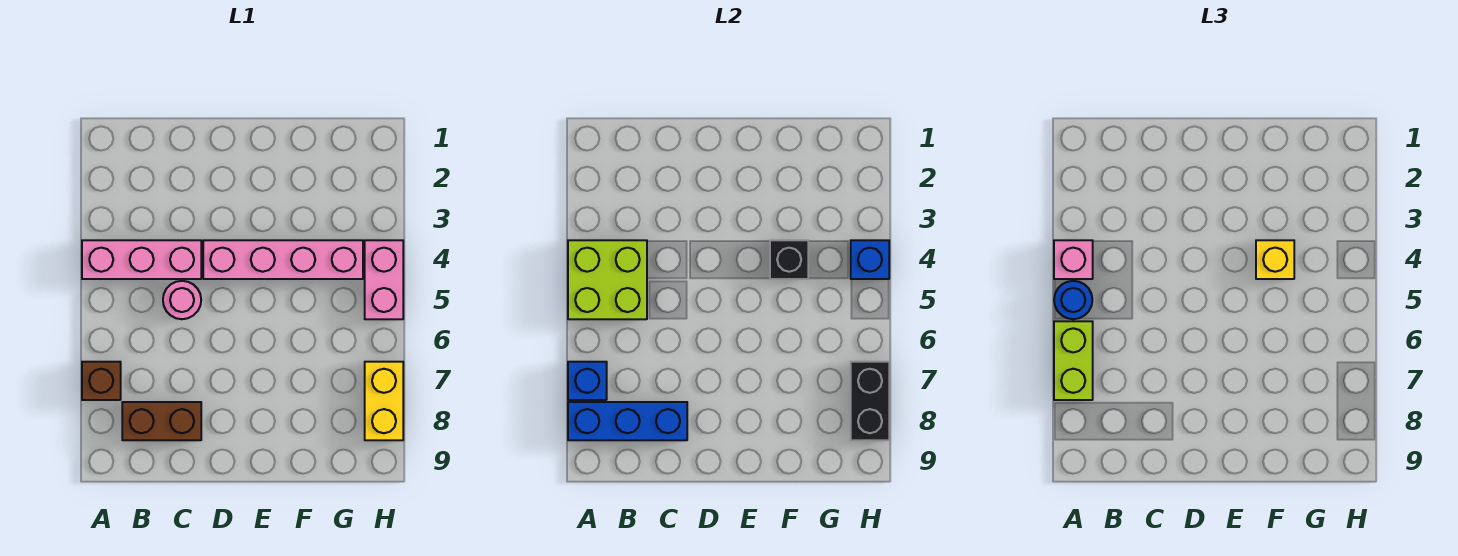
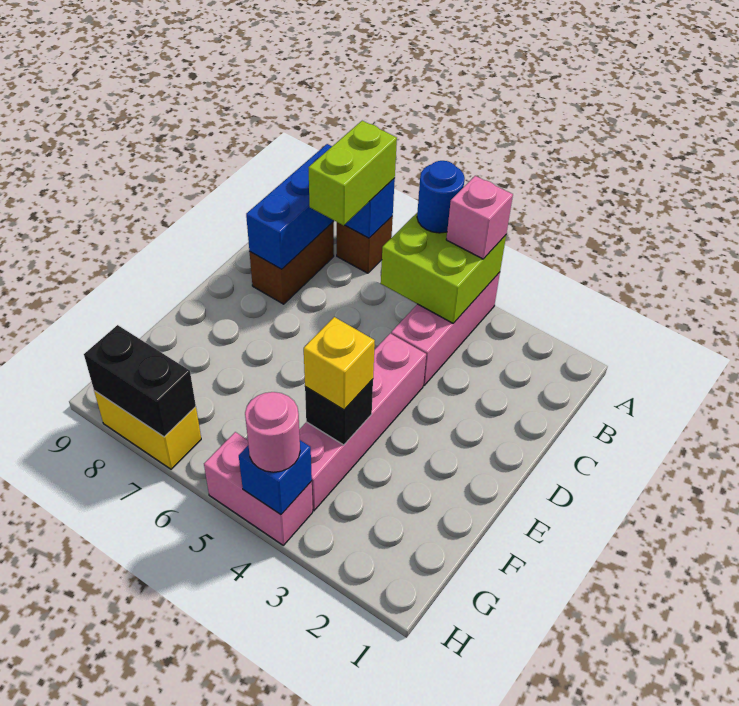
lime brick A6:A7 level 3 -> lime brick A7:B7 level 3
pink round brick C5 level 1 -> pink round brick H4 level 3

